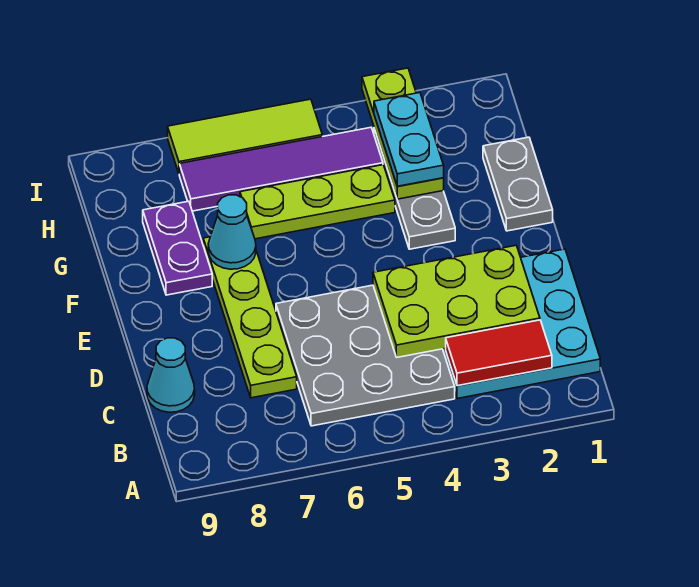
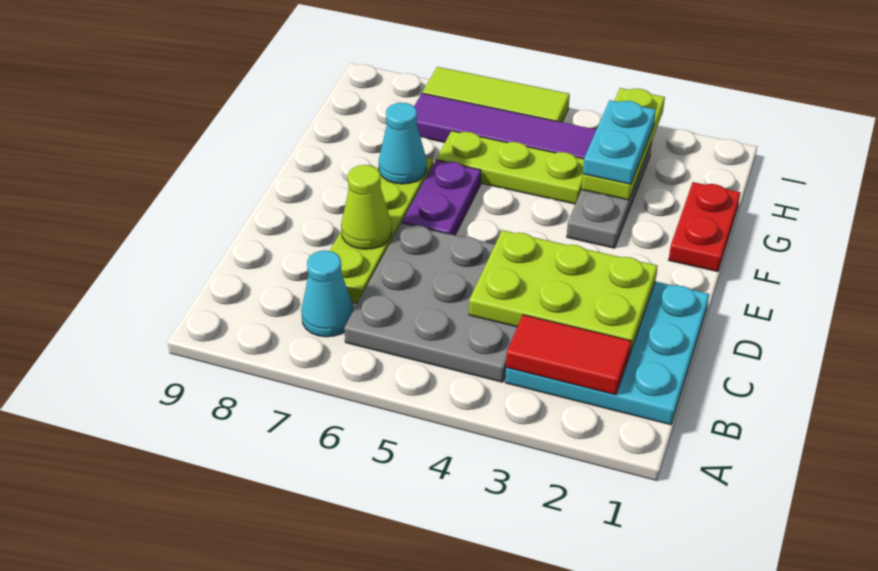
cyan cone C9 level 1 -> cyan cone B7 level 1
none -> lime cone D7 level 2
grey plate F1:G1 level 1 -> red plate F1:G1 level 1
purple plate F8:G8 level 1 -> purple plate E6:F6 level 1

